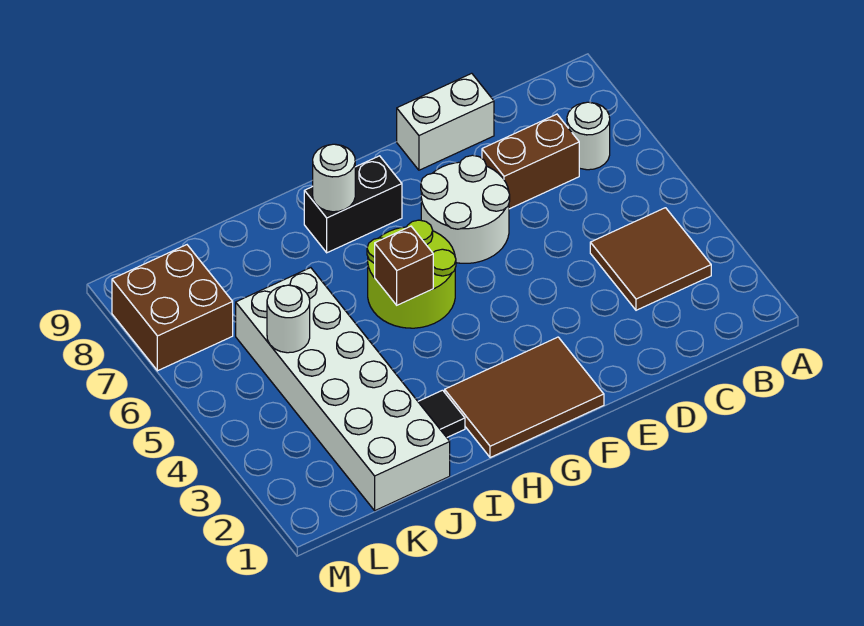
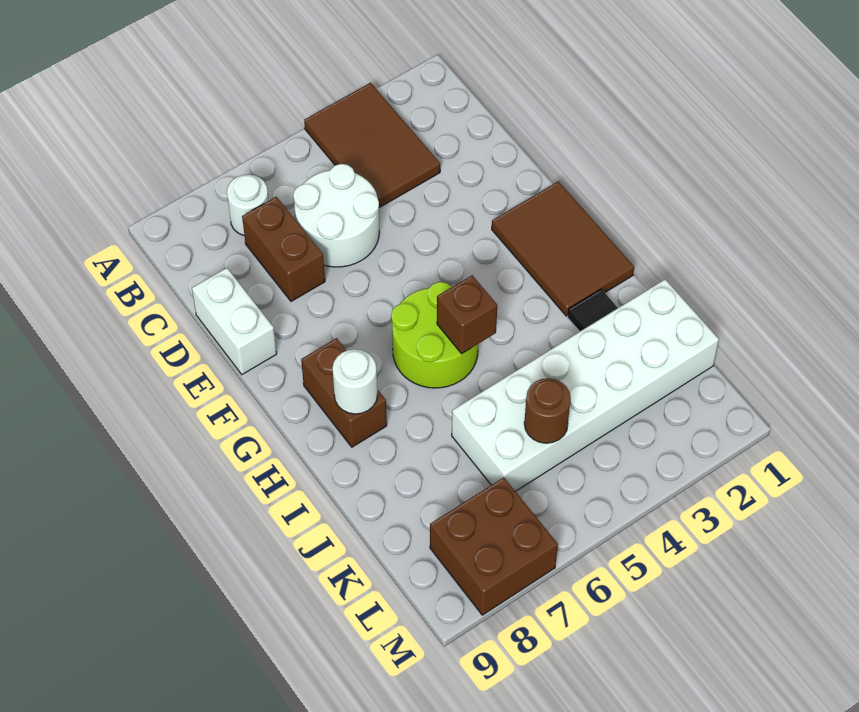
brown tile B3:C4 level 1 -> brown tile A3:C4 level 1
white round brick E6:F7 level 1 -> white round brick C5:D6 level 1
black brick G8:H8 level 1 -> brown brick G8:H8 level 1
white round brick K5 level 2 -> brown round brick K5 level 2

